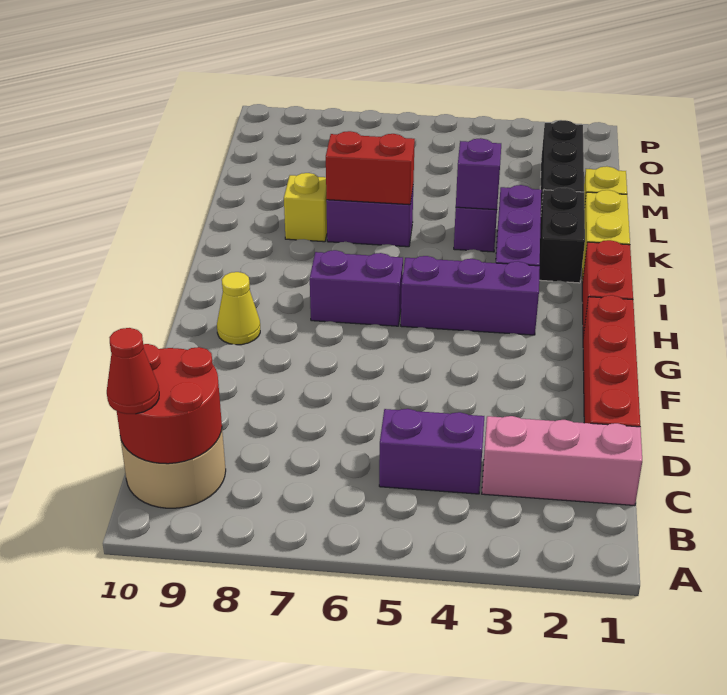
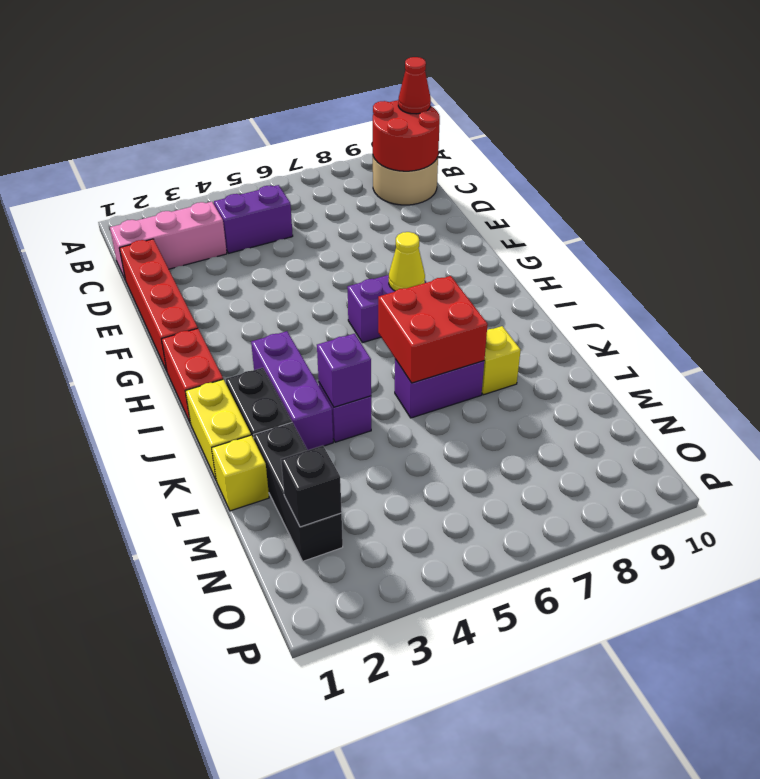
yellow cone G9 level 1 -> yellow cone H7 level 2
purple brick H3:H5 level 1 -> none
red brick K6:K7 level 2 -> red brick J6:K7 level 2
none -> black brick N2 level 2

